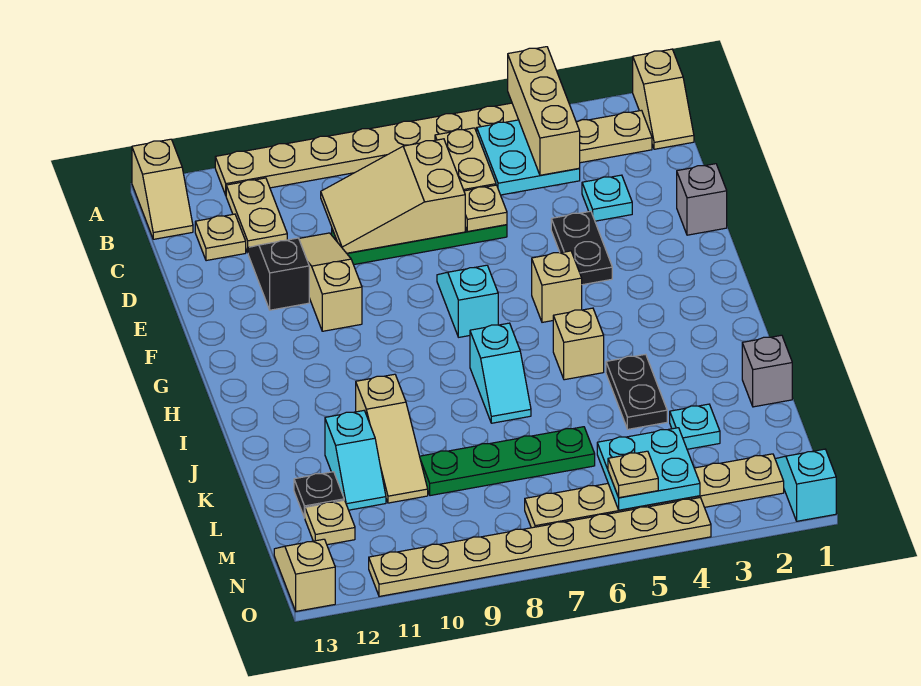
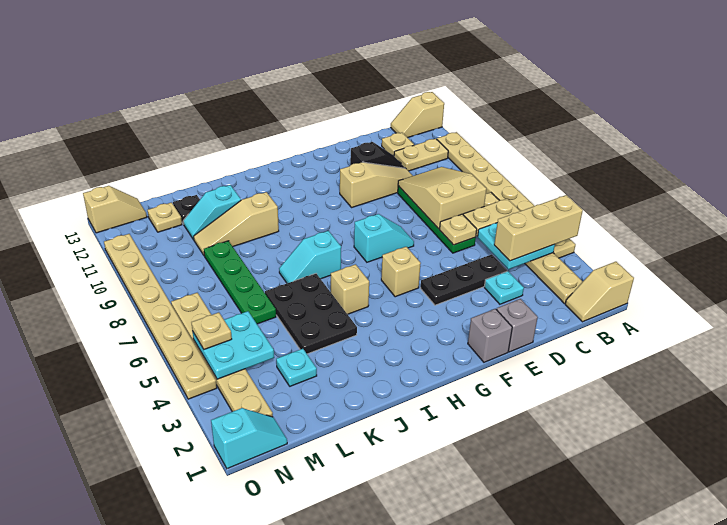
black plate E4:F4 level 1 -> black plate D4:F4 level 1
black plate J4:K4 level 1 -> black plate J4:K6 level 1
grey brick K1 level 1 -> grey brick F1 level 1

